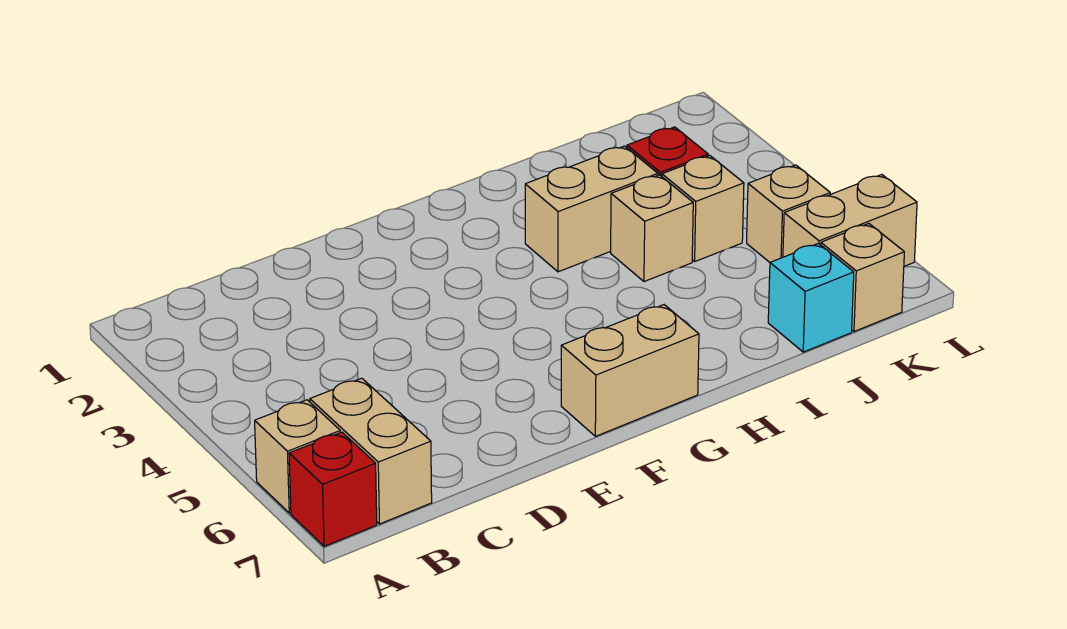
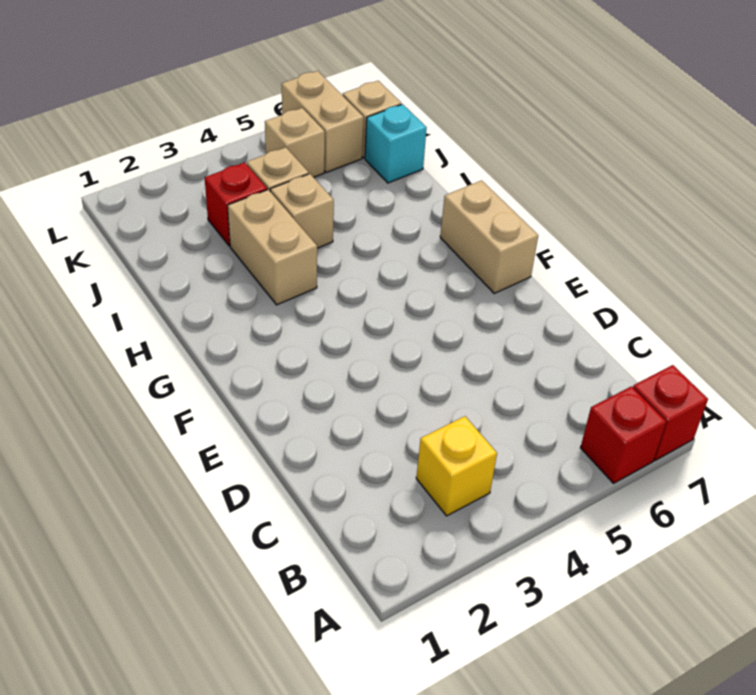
tan brick A6 level 1 -> red brick A6 level 1
none -> yellow brick B3 level 1
tan brick B6:B7 level 1 -> none

